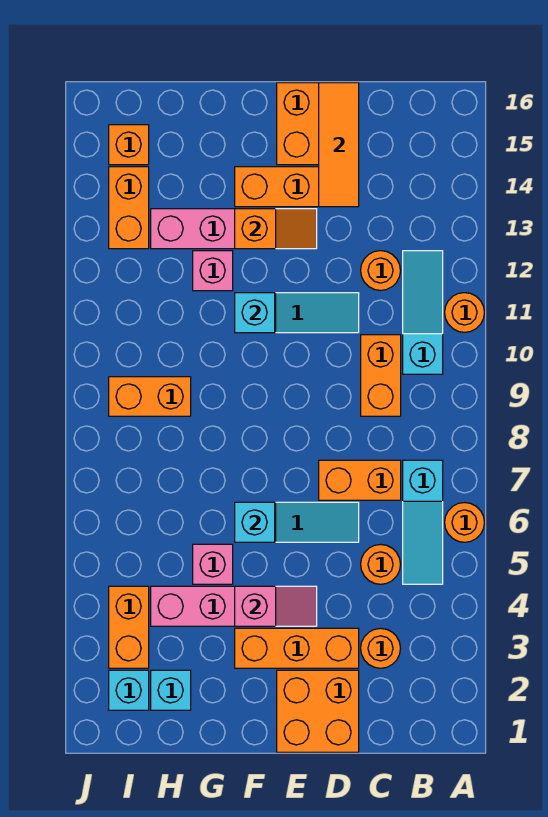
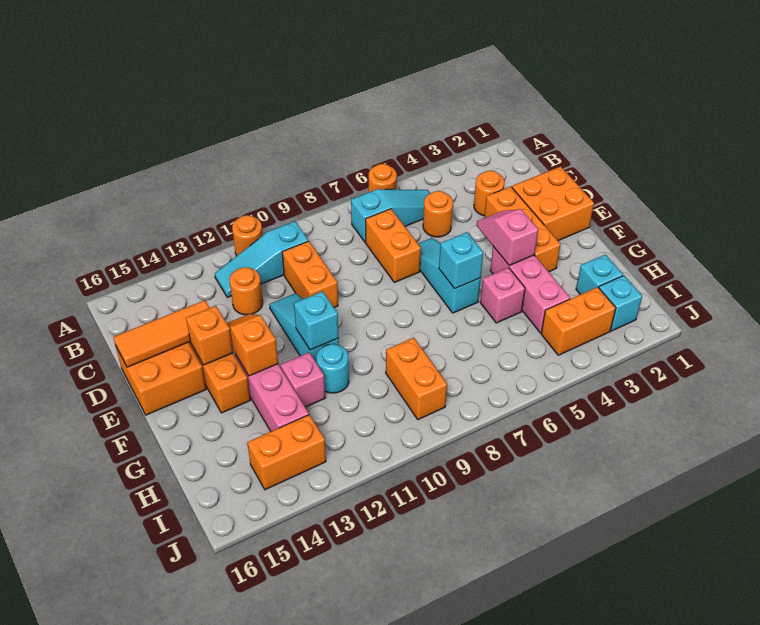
orange brick C9:C10 level 1 -> orange brick C10:D10 level 1
none -> cyan round brick G11 level 1
orange brick I15 level 1 -> orange brick E14 level 2

